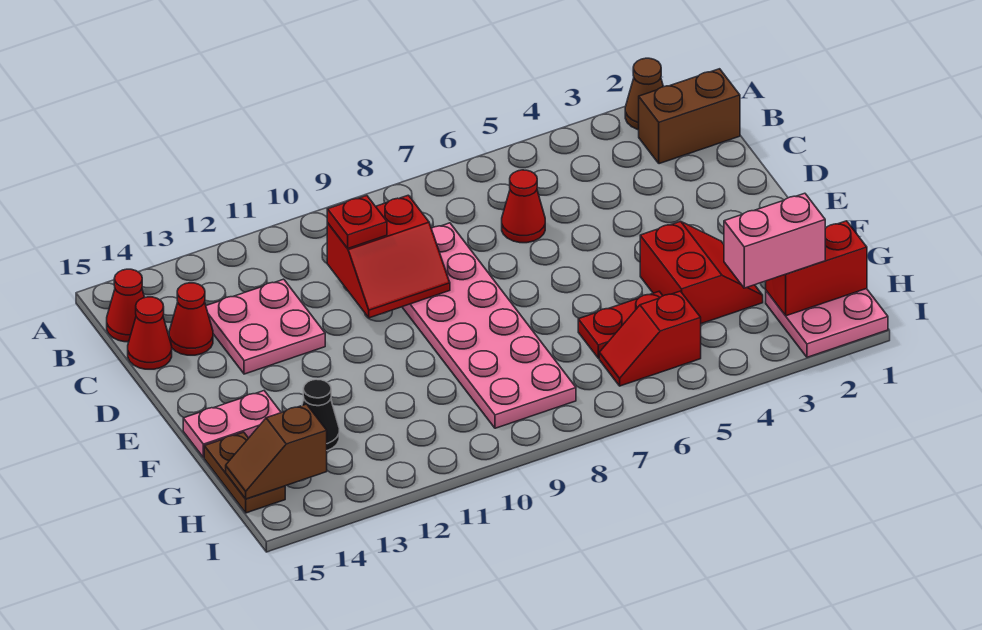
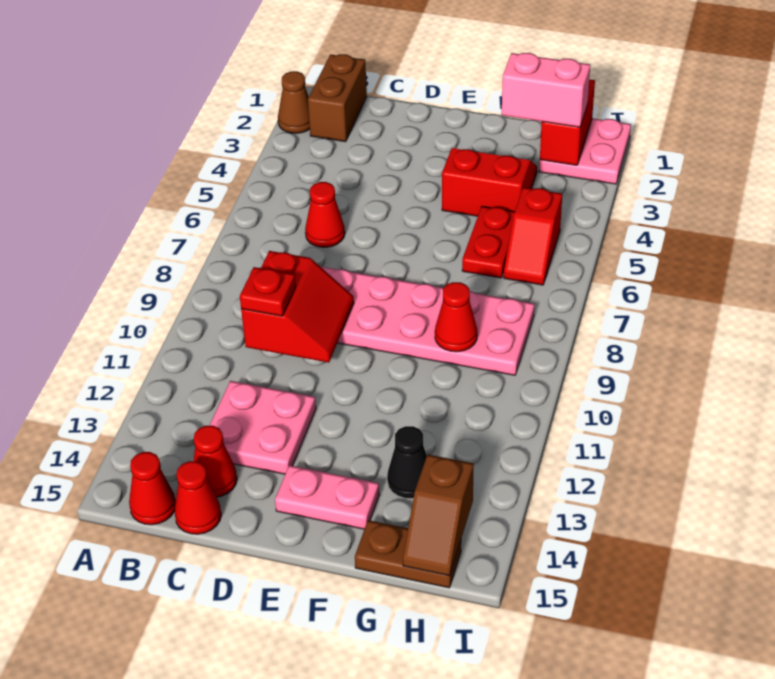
pink plate F14:F15 level 1 -> pink plate E14:F14 level 1
none -> red cone G9 level 2
pink brick H2:H3 level 3 -> pink brick G2:H2 level 3

